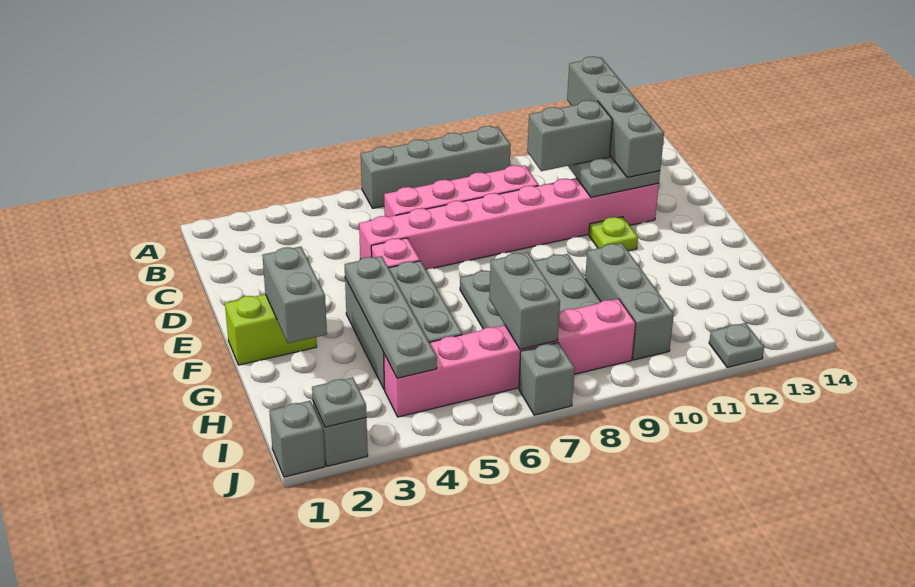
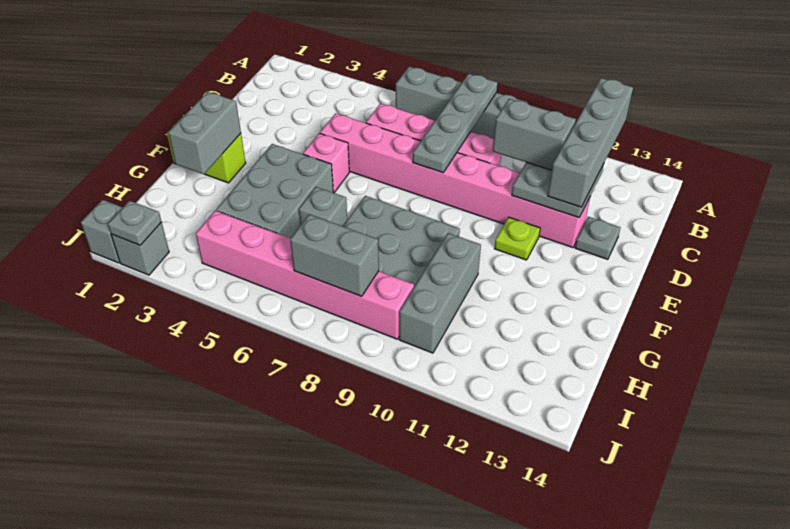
grey plate F4:I4 level 2 -> grey plate A8:D8 level 2
grey brick H7:I7 level 2 -> grey brick I7:I8 level 2
grey brick J7 level 1 -> grey brick G6 level 1
grey plate J12 level 1 -> grey plate D13 level 1

